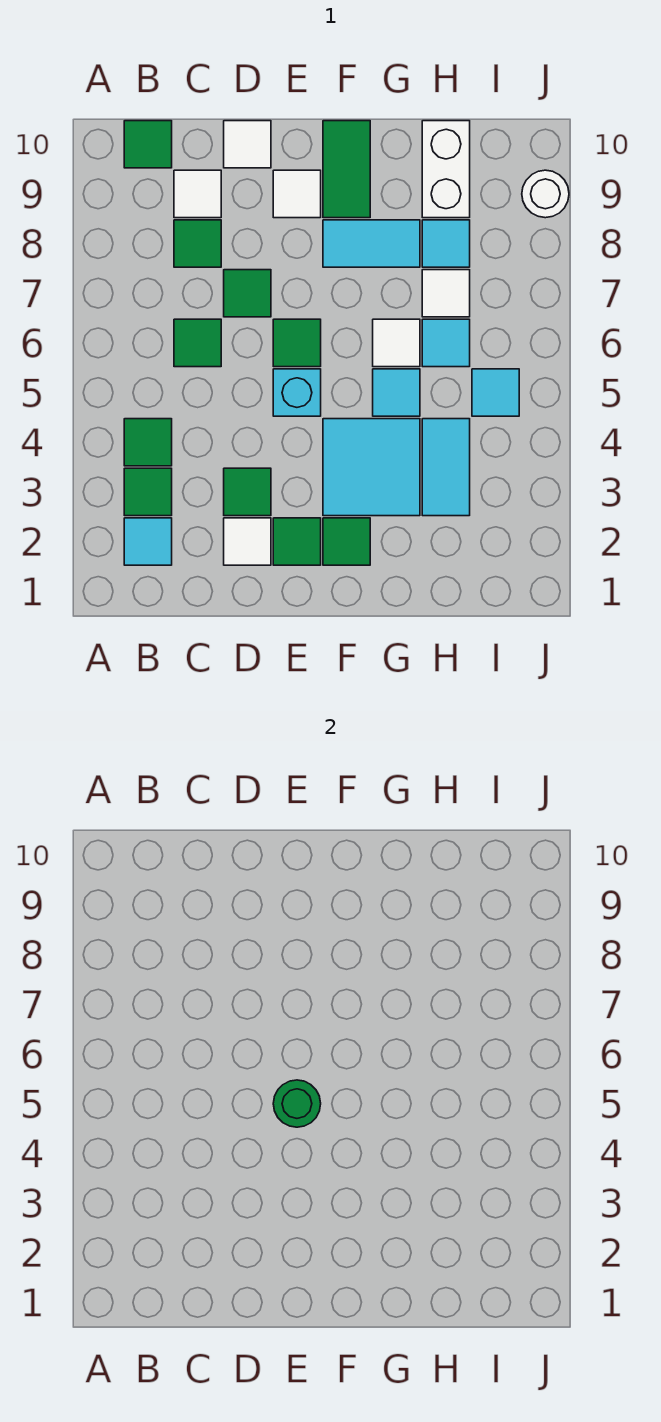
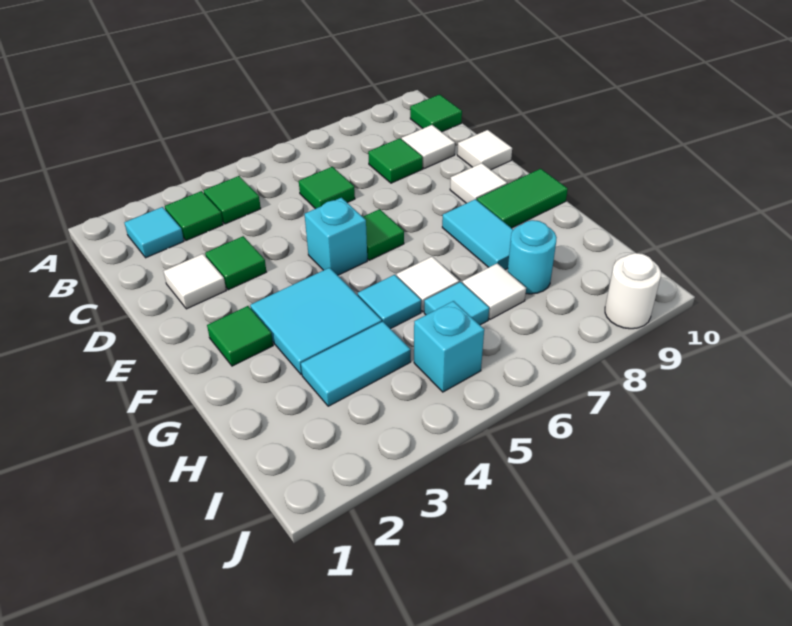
green tile D7 level 1 -> none
green tile E2 level 1 -> none
green round brick E5 level 2 -> none
cyan tile H8 level 1 -> cyan round brick H8 level 1
white brick H9:H10 level 1 -> none
cyan tile I5 level 1 -> cyan brick I5 level 1

